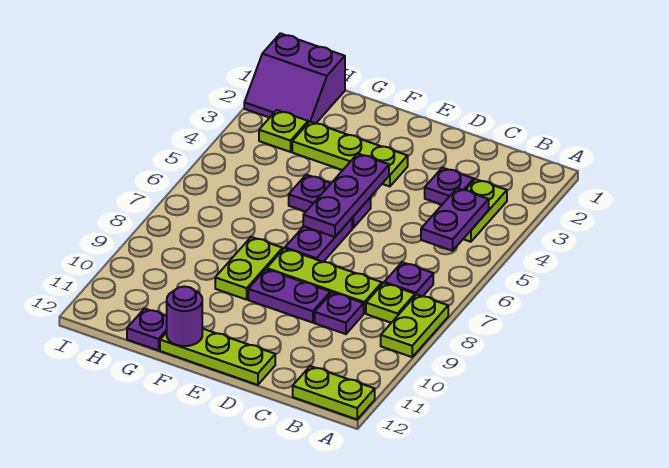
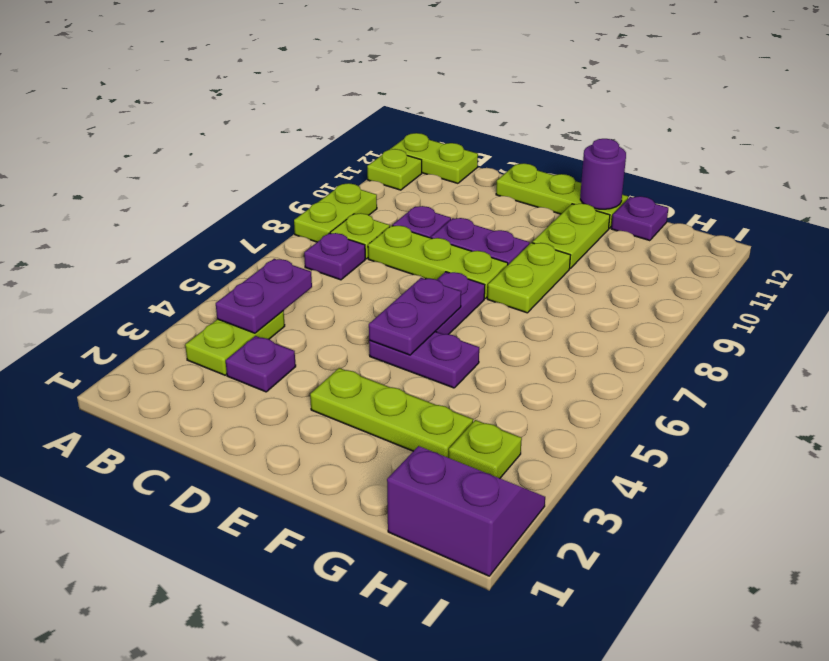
none -> lime plate A11 level 1
purple plate E4:E6 level 2 -> purple plate E5:E6 level 2
none -> lime plate F10:F11 level 1

